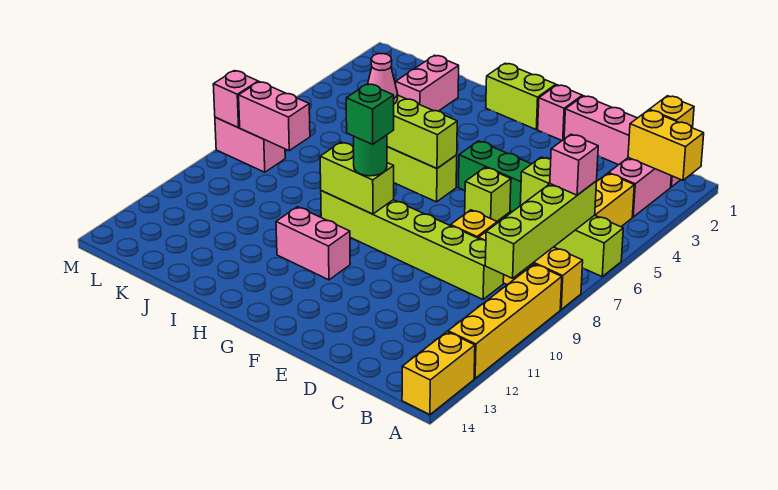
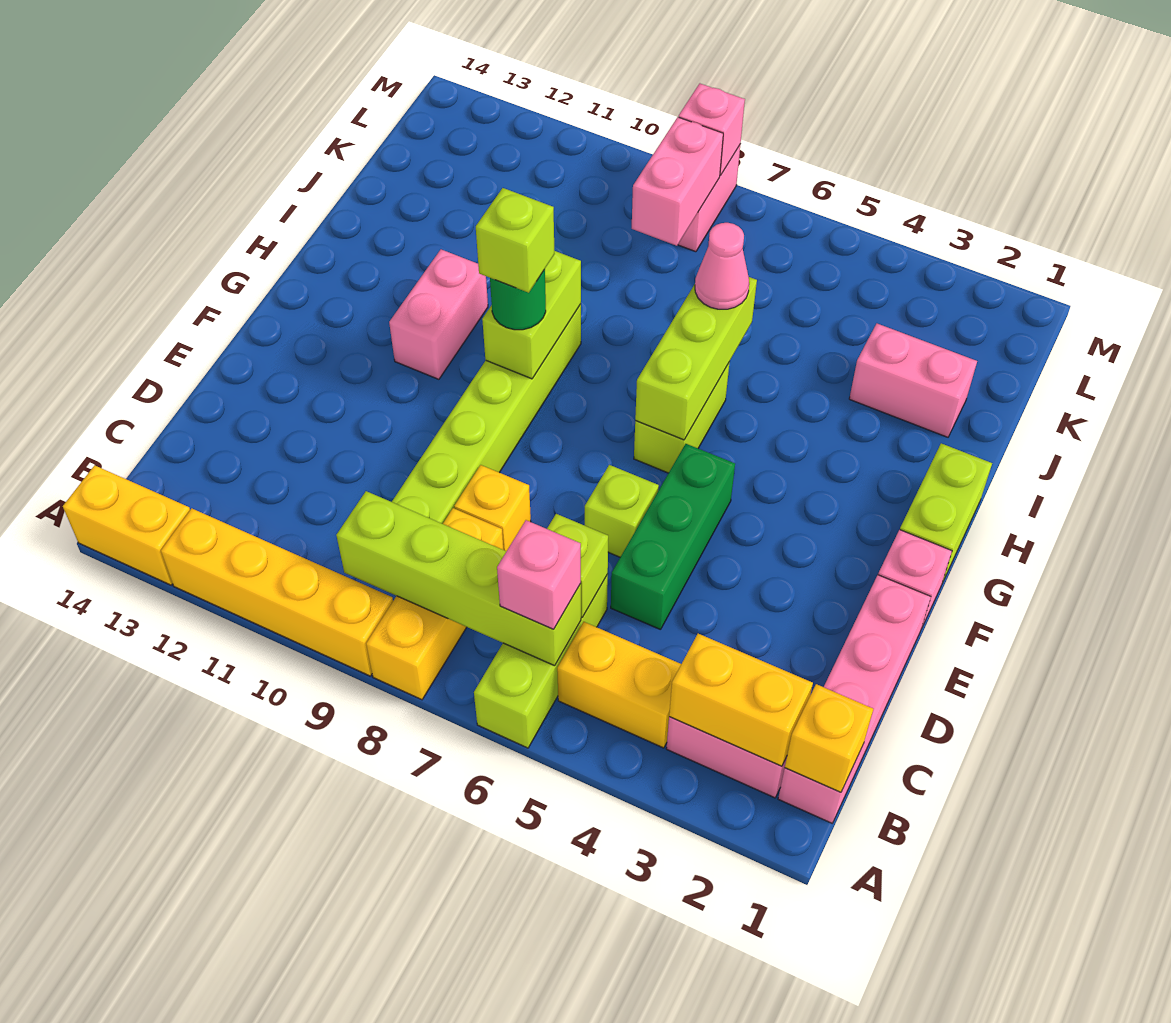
yellow brick A2:B2 level 2 -> yellow brick B2:B3 level 2
green brick G9 level 4 -> lime brick G9 level 4

